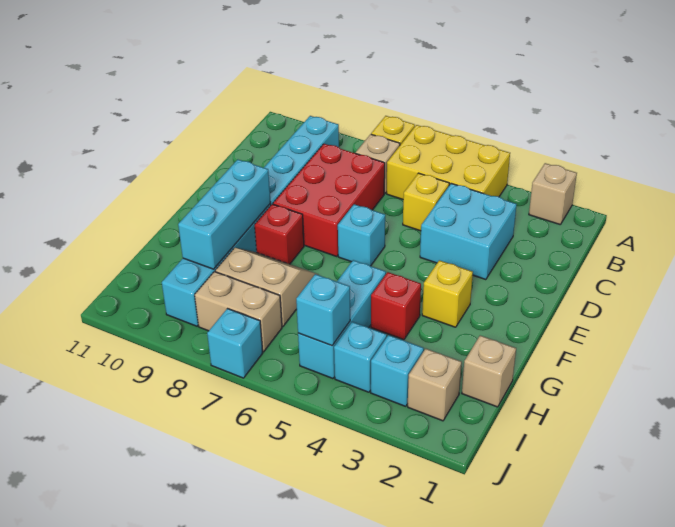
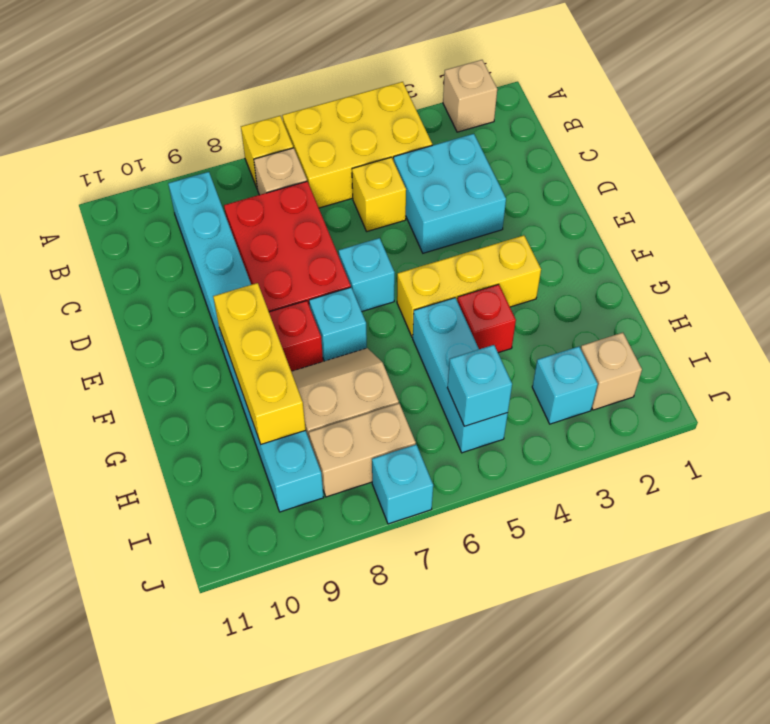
yellow brick F3 level 1 -> yellow brick F3:F5 level 1
cyan brick F9:H9 level 2 -> yellow brick F9:H9 level 2
tan brick H1 level 1 -> none
cyan brick I4 level 1 -> cyan brick F7 level 1

